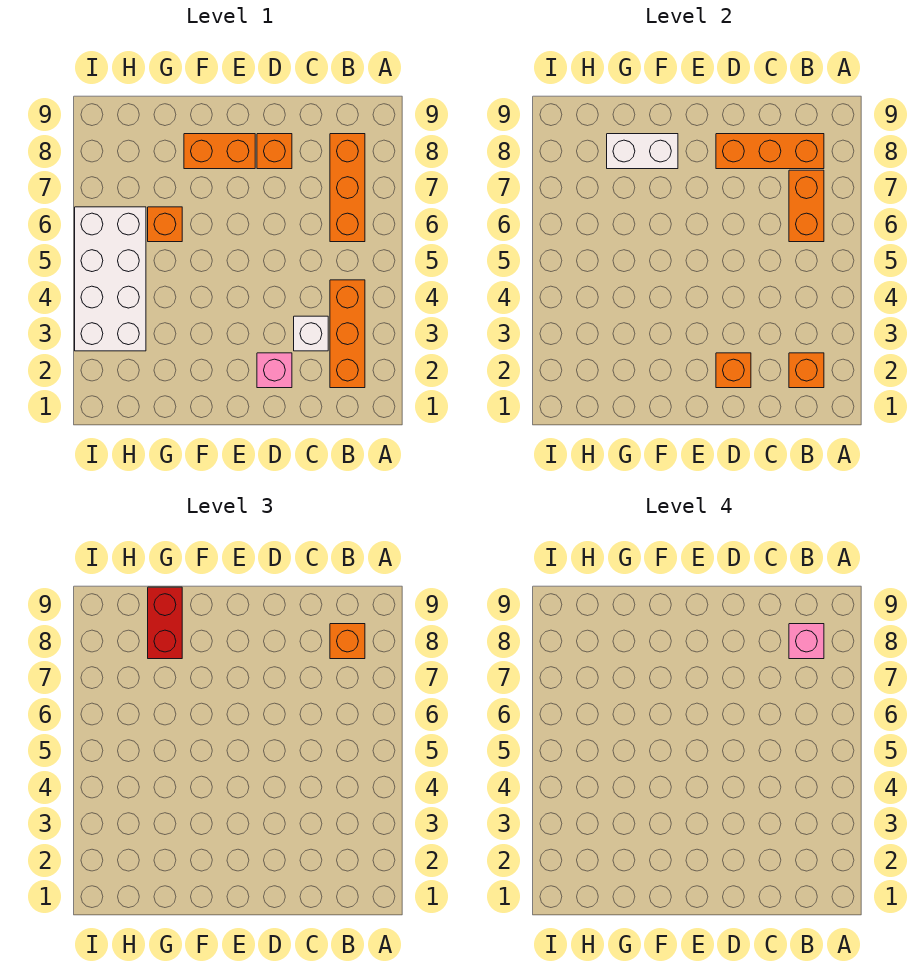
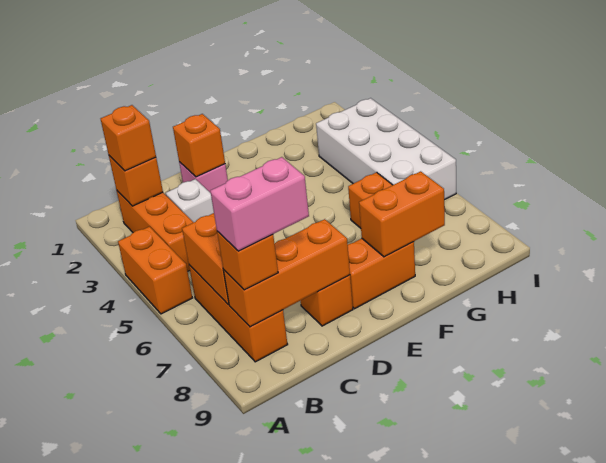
none -> orange brick A4:A5 level 1
none -> orange brick B2 level 3
pink brick B8 level 4 -> pink brick B8:C8 level 4
white brick F8:G8 level 2 -> orange brick F8:G8 level 2
red brick G8:G9 level 3 -> none

